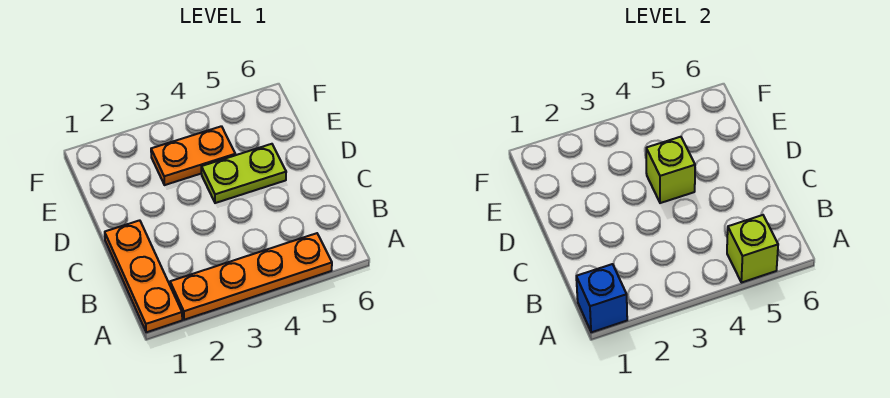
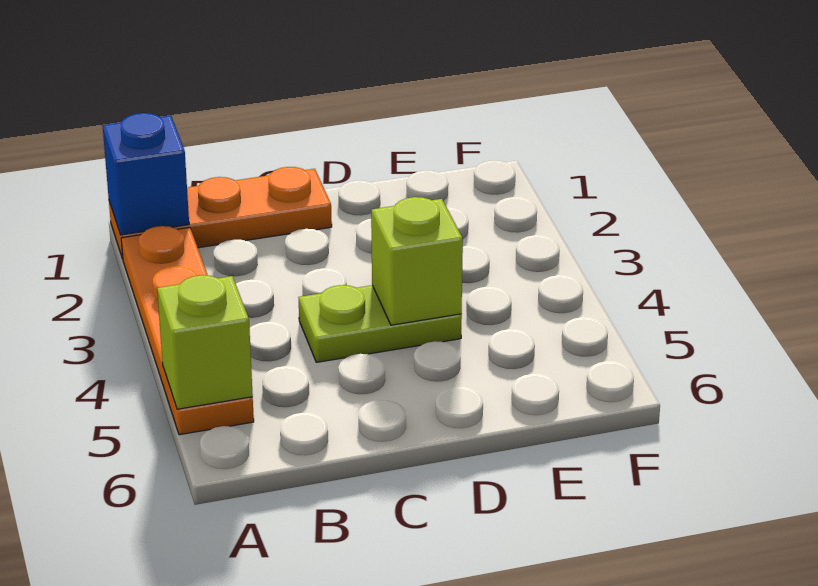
lime plate D4:D5 level 1 -> lime plate C4:D4 level 1
orange plate E3:E4 level 1 -> none

